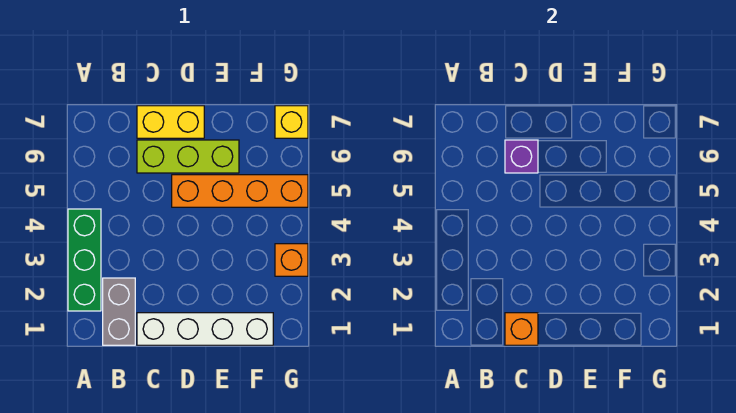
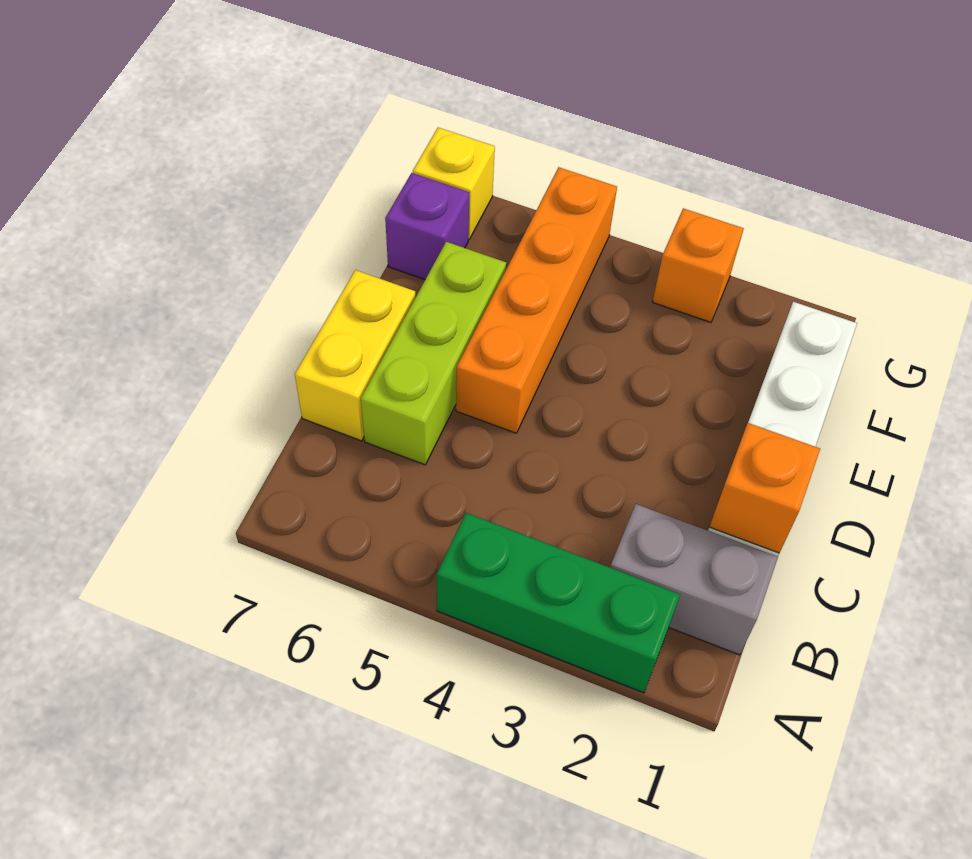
purple brick C6 level 2 -> purple brick F7 level 1

